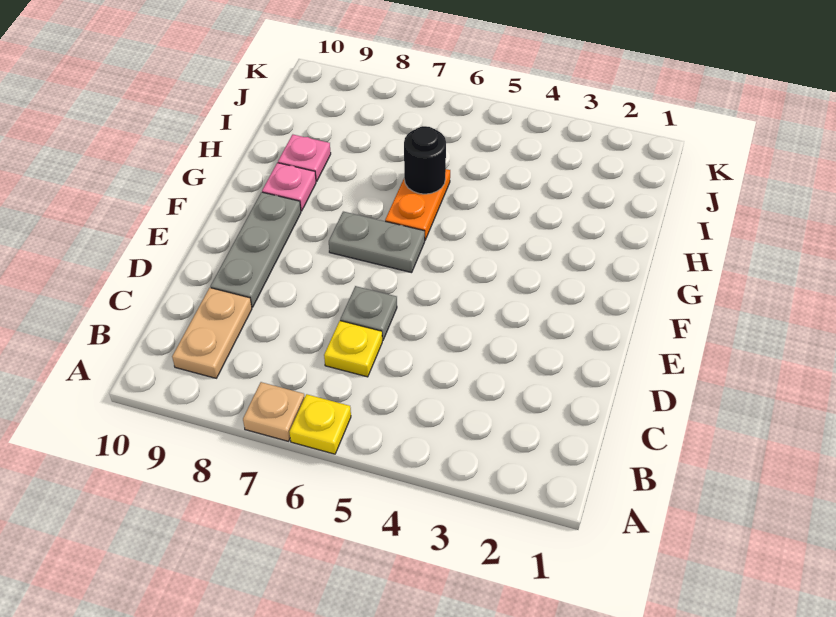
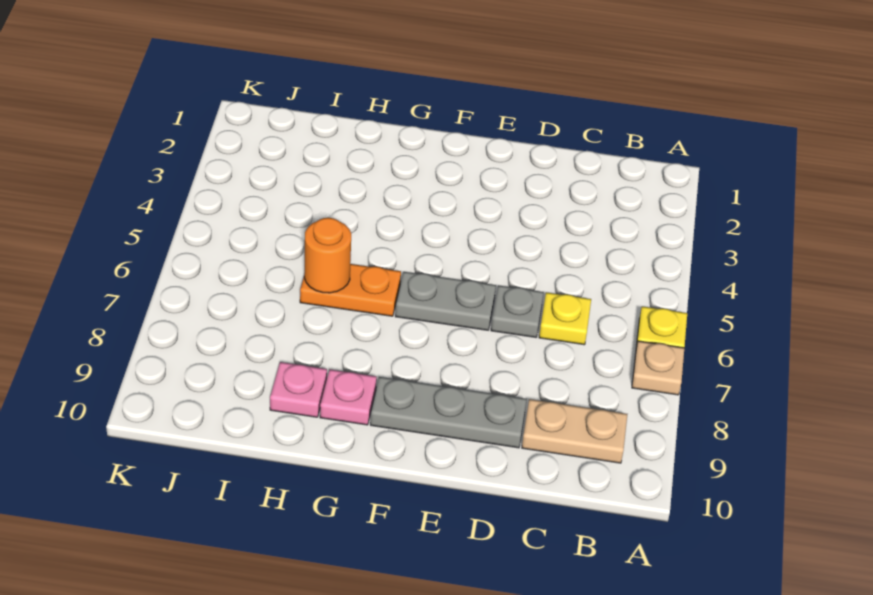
grey plate F6:F7 level 1 -> grey plate E6:F6 level 1
black round brick H6 level 2 -> orange round brick H6 level 2

